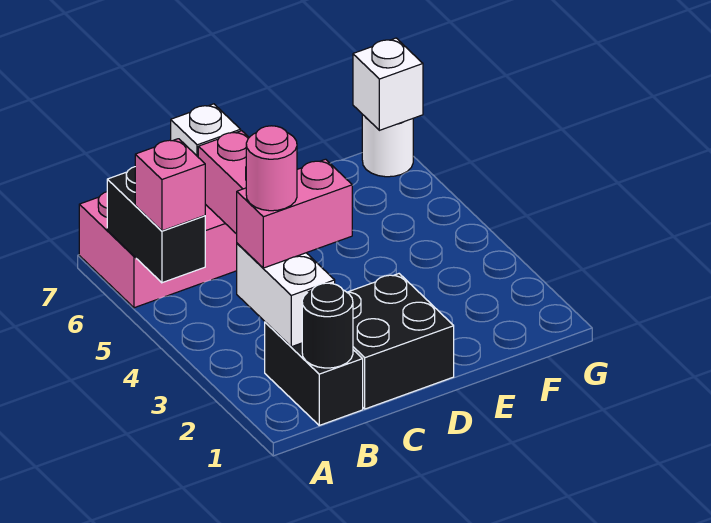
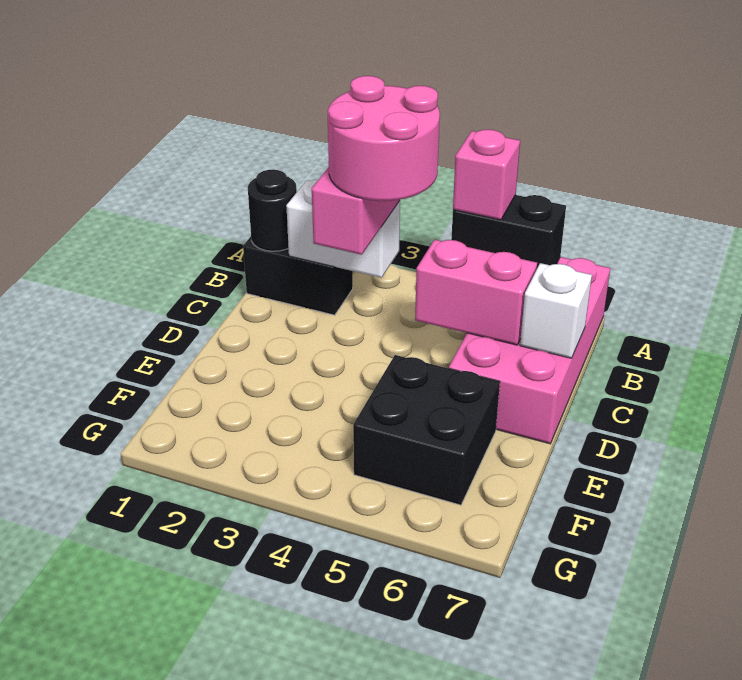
pink round brick B3 level 4 -> pink round brick B3:C4 level 4
black brick C1:D2 level 1 -> black brick E5:F6 level 1
white round brick G7 level 1 -> none
white brick G7 level 2 -> none

